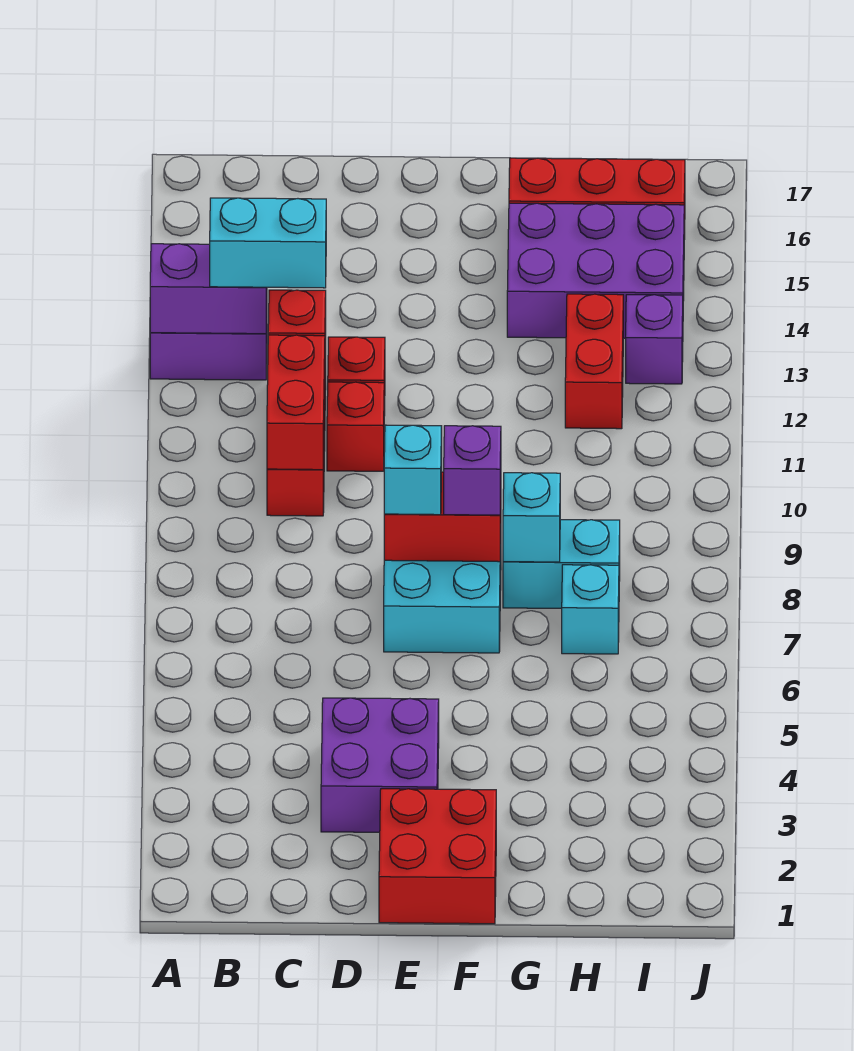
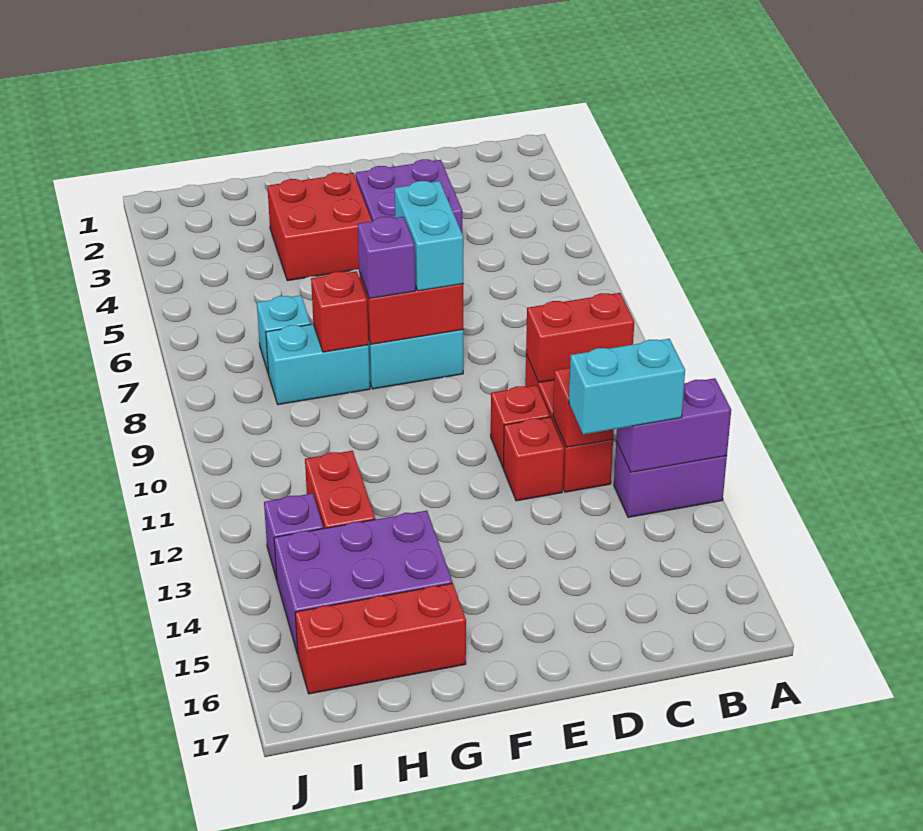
red brick C10:C11 level 2 -> red brick B10:C10 level 2
red brick E1:F2 level 1 -> red brick F3:G4 level 1
cyan brick E8 level 3 -> cyan brick E7:E8 level 3
cyan brick G8 level 2 -> red brick G8 level 2

